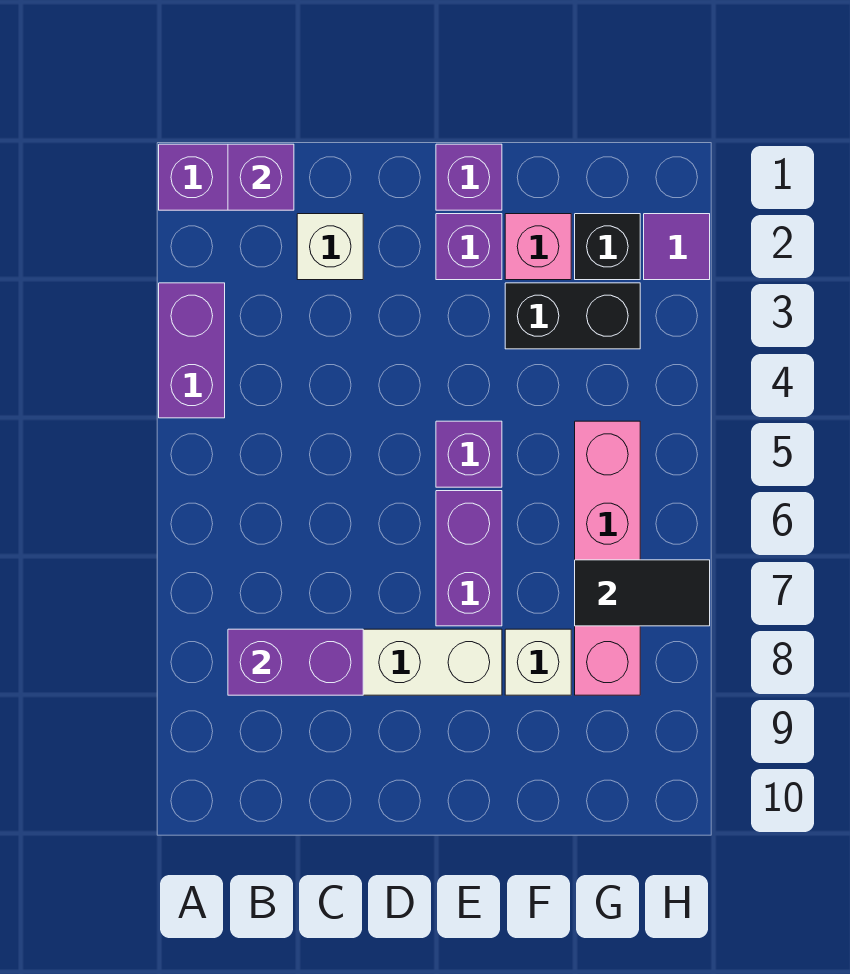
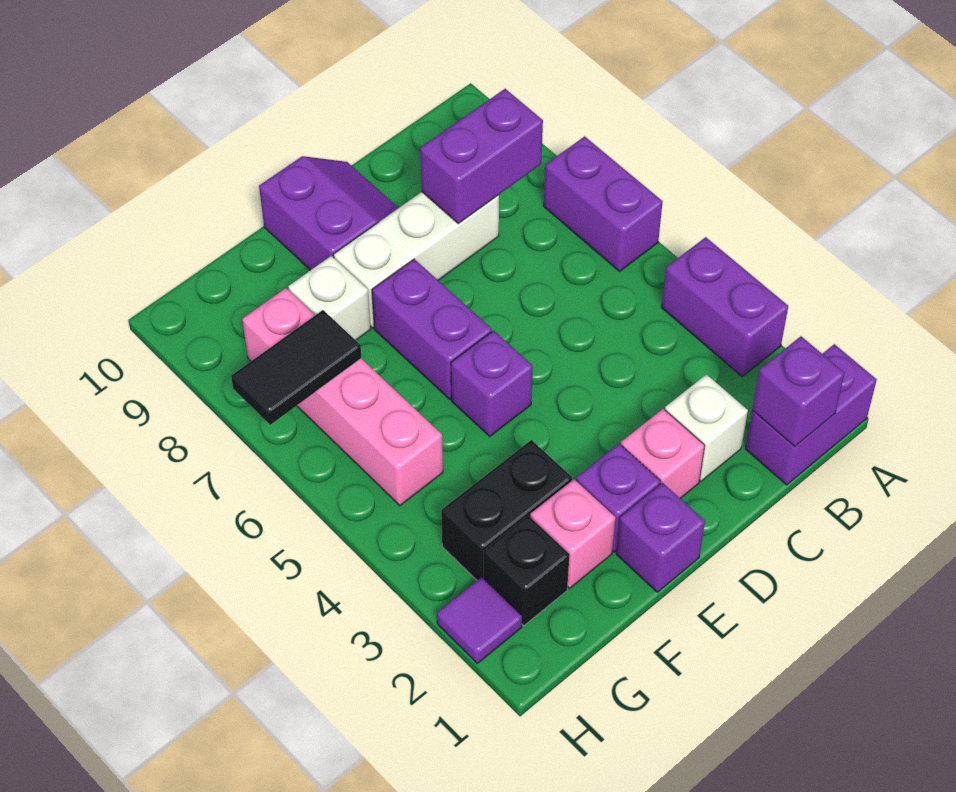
none -> purple brick A6:A7 level 1
none -> pink brick D2 level 1
none -> purple slope D9:E10 level 1 top E

